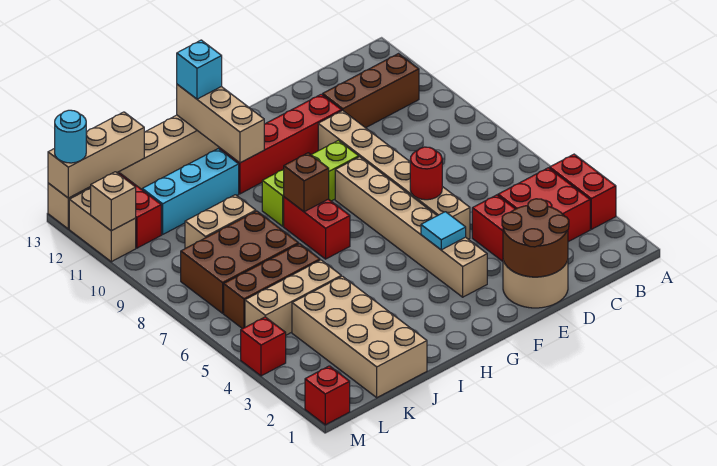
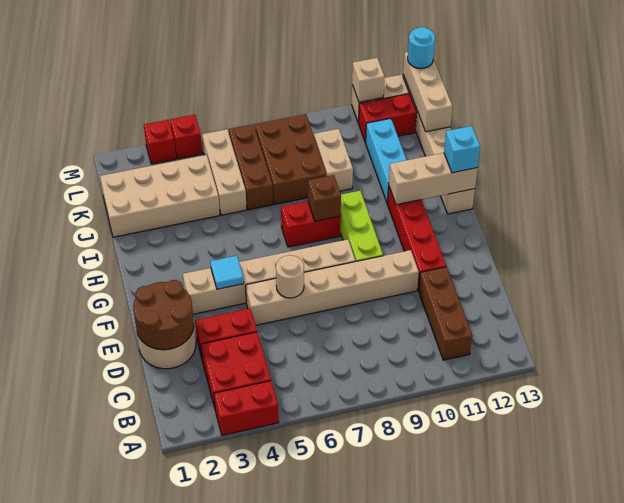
red round brick E6 level 2 -> tan round brick E6 level 2
red brick M1 level 1 -> red brick M3 level 1

